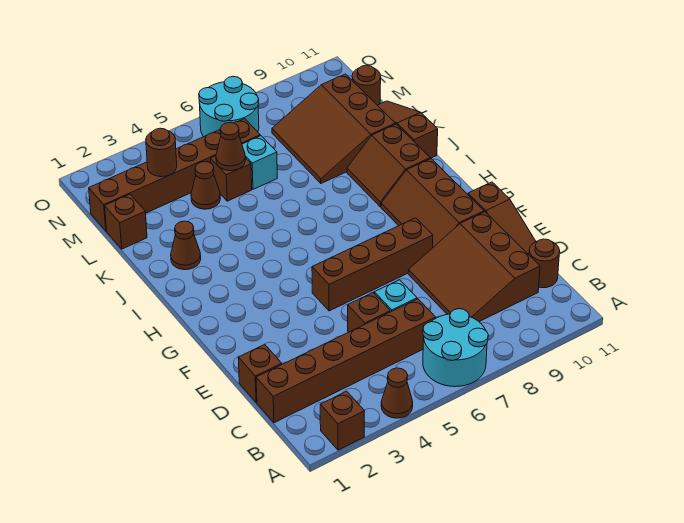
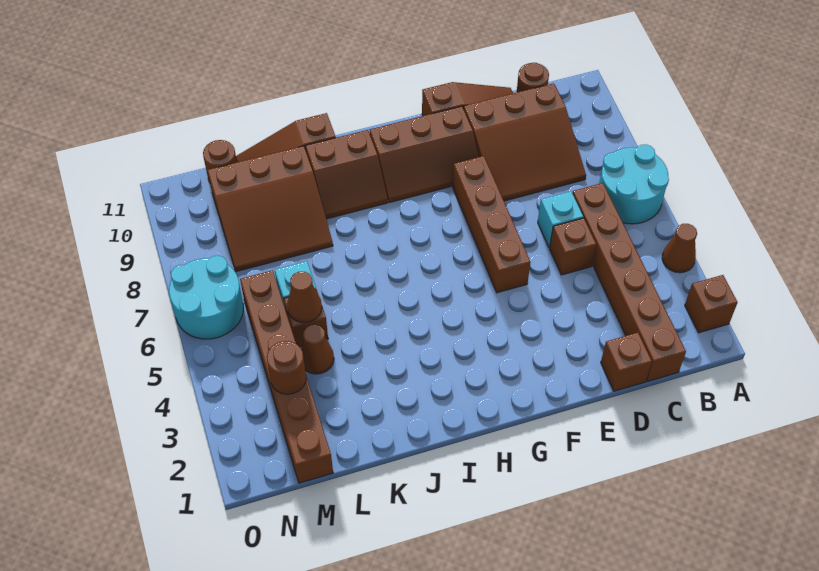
brown cone J2 level 1 -> none
brown brick L1 level 1 -> none

